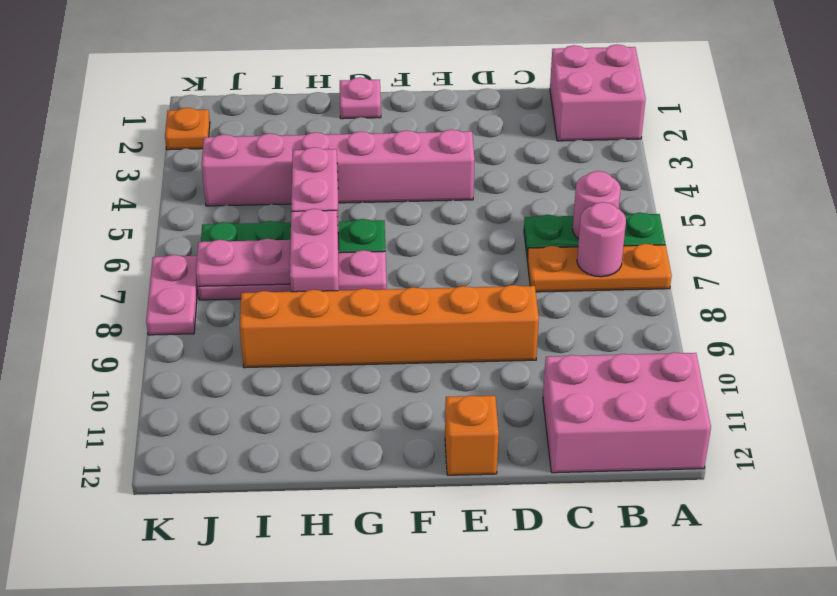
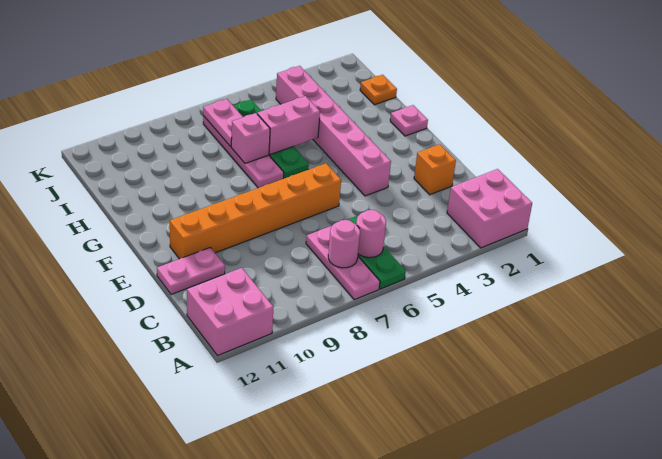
orange plate A7:C7 level 1 -> pink plate A7:C7 level 1
pink brick A11:C12 level 1 -> pink brick A11:B12 level 1
orange brick D9:I9 level 1 -> orange brick E6:E11 level 1
orange brick E12 level 1 -> orange brick D2 level 1
pink brick H7:H8 level 2 -> pink brick H7 level 2
orange plate K2 level 1 -> orange plate I1 level 1
pink plate K7:K8 level 1 -> pink plate D11:D12 level 1

